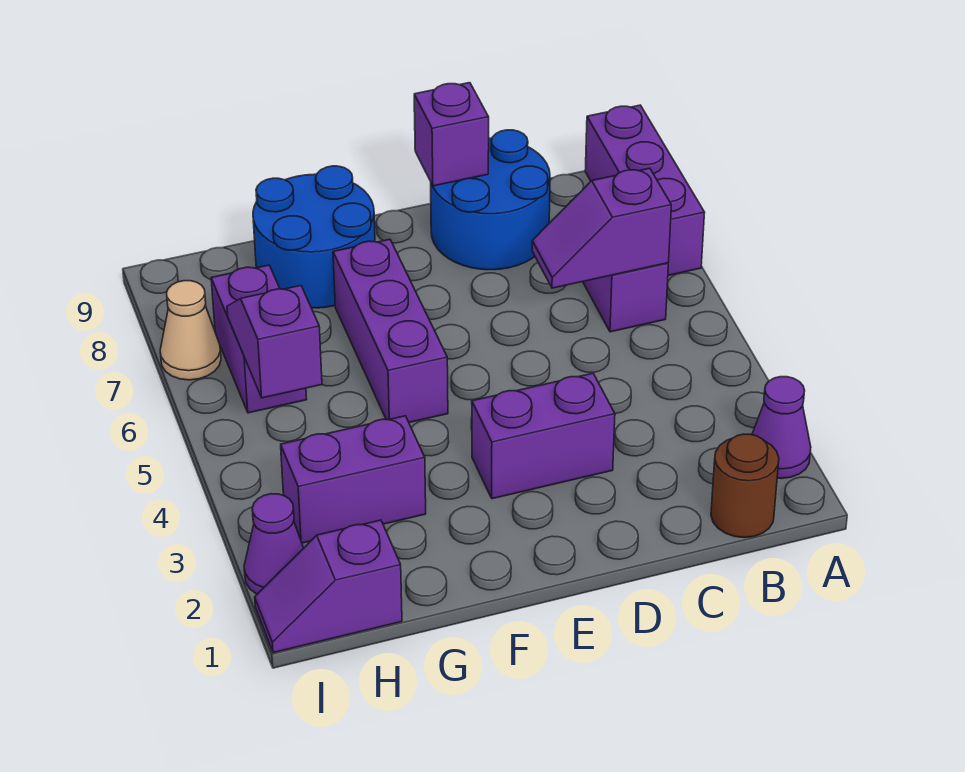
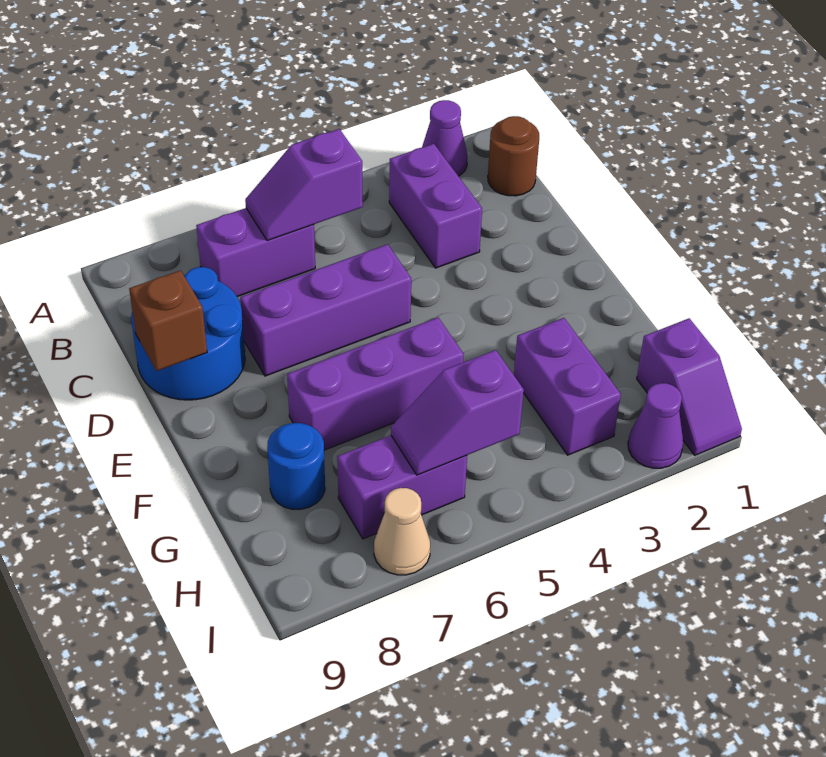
purple brick A7:A9 level 1 -> purple brick D5:D7 level 1
purple slope B6:C6 level 2 top B -> purple slope B5:B6 level 2 top 5
purple brick D3:E3 level 1 -> purple brick B3:C3 level 1
purple brick D9 level 2 -> brown brick D9 level 2
blue round brick F8:G9 level 1 -> blue round brick G8 level 1

